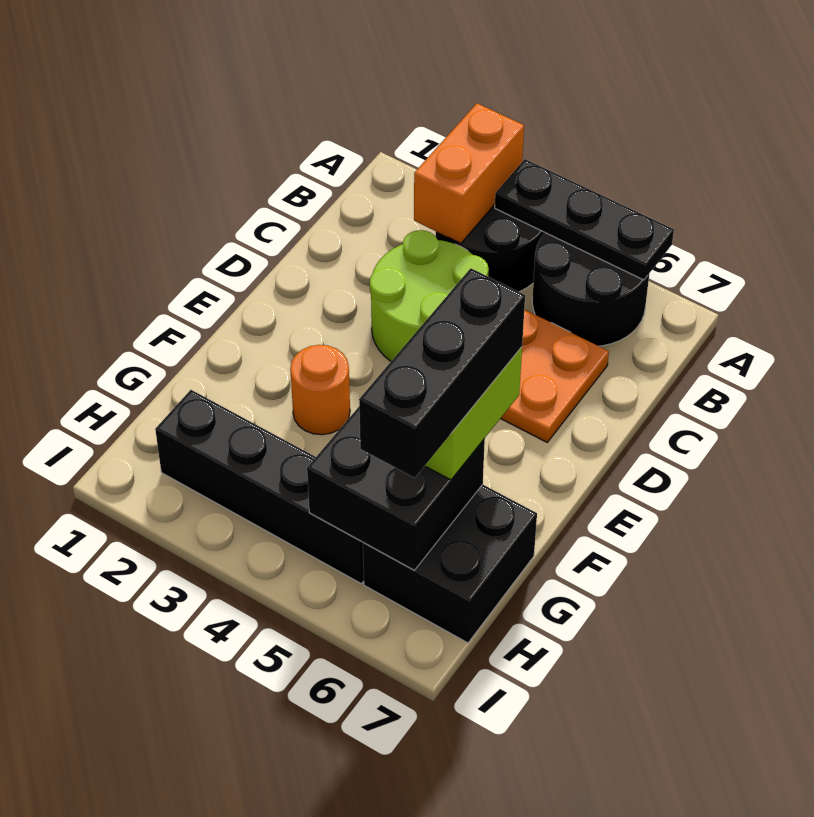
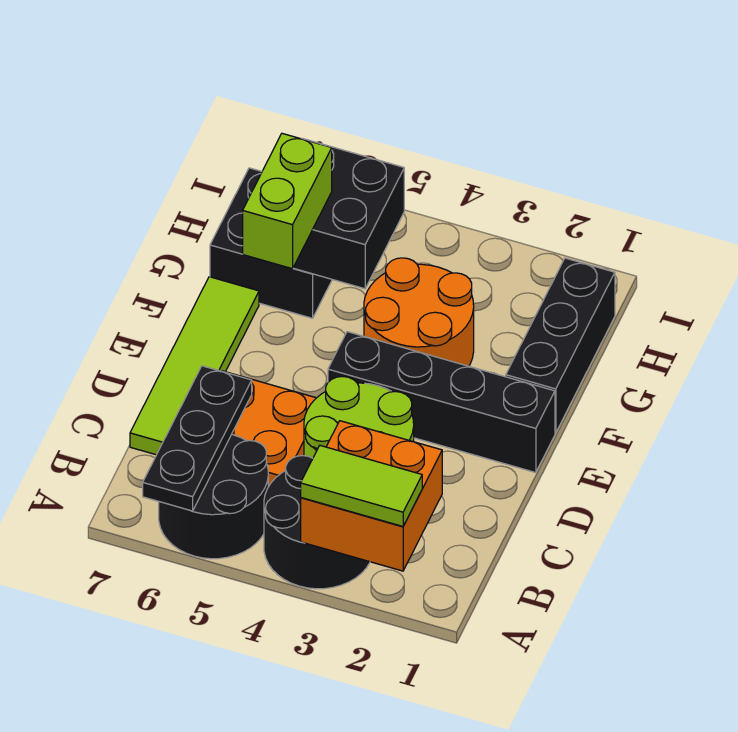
none -> lime tile A2:A3 level 3
orange brick A3:B3 level 2 -> orange brick A2:B3 level 2
black plate A4:A6 level 2 -> black plate A6:C6 level 2
none -> lime tile C7:F7 level 1
orange round brick F3 level 1 -> orange round brick F3:G4 level 1
black brick F6:H6 level 4 -> black brick F1:H1 level 1
black brick H2:H5 level 1 -> black brick E1:E4 level 1

